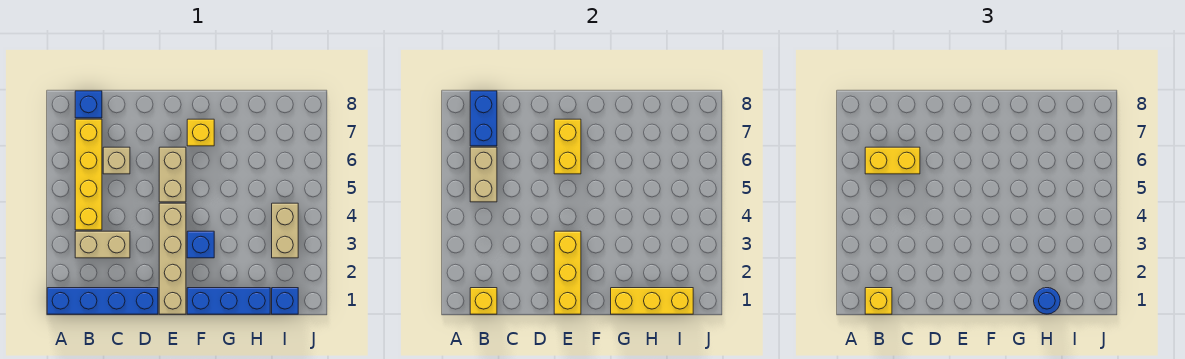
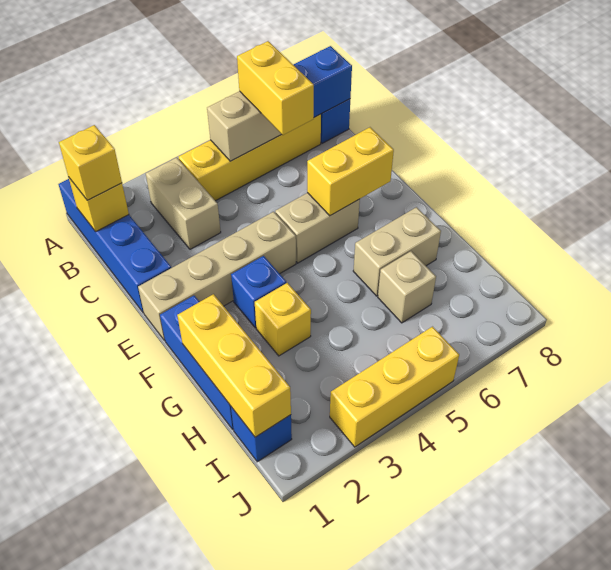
tan brick C6 level 1 -> tan brick H6 level 1
yellow brick E1:E3 level 2 -> yellow brick J3:J5 level 1
yellow brick F7 level 1 -> yellow brick G3 level 1
blue round brick H1 level 3 -> none
tan brick I3:I4 level 1 -> tan brick G6:G7 level 1

